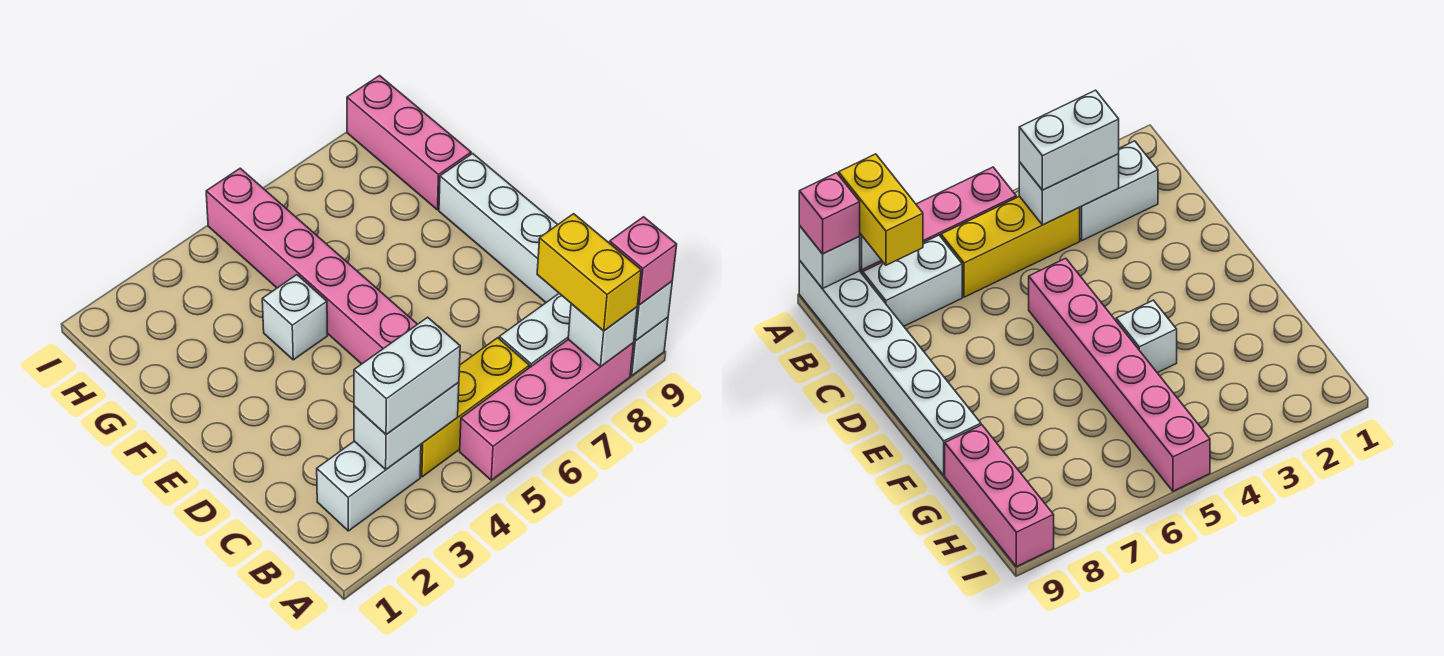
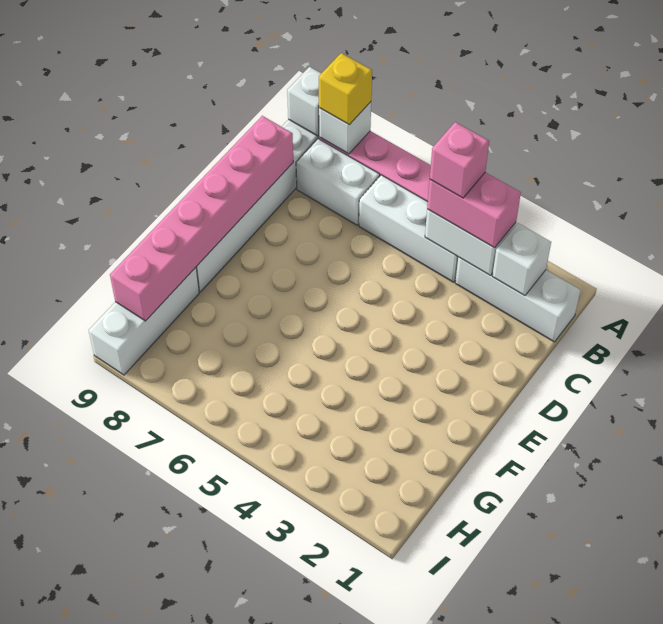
yellow brick A8:B8 level 3 -> yellow brick A8 level 3
pink brick A9 level 3 -> pink brick B4 level 4
white brick B2:B3 level 1 -> white brick B1:B3 level 1
white brick B3:B4 level 3 -> pink brick B3:B4 level 3
yellow brick B4:B6 level 1 -> white brick B4:B6 level 1
pink brick D5:I5 level 1 -> pink brick C9:H9 level 2
white brick F4 level 1 -> white brick B2 level 2
pink brick G9:I9 level 1 -> white brick G9:I9 level 1

